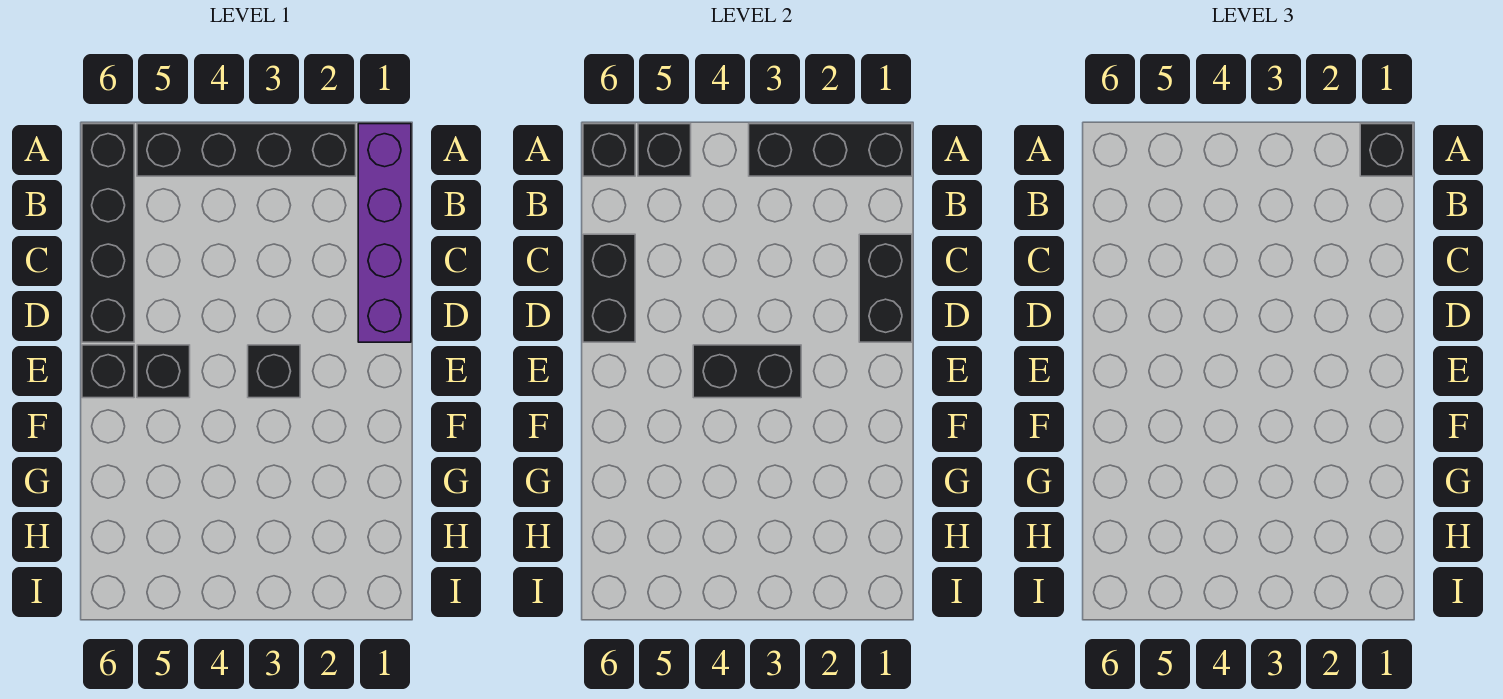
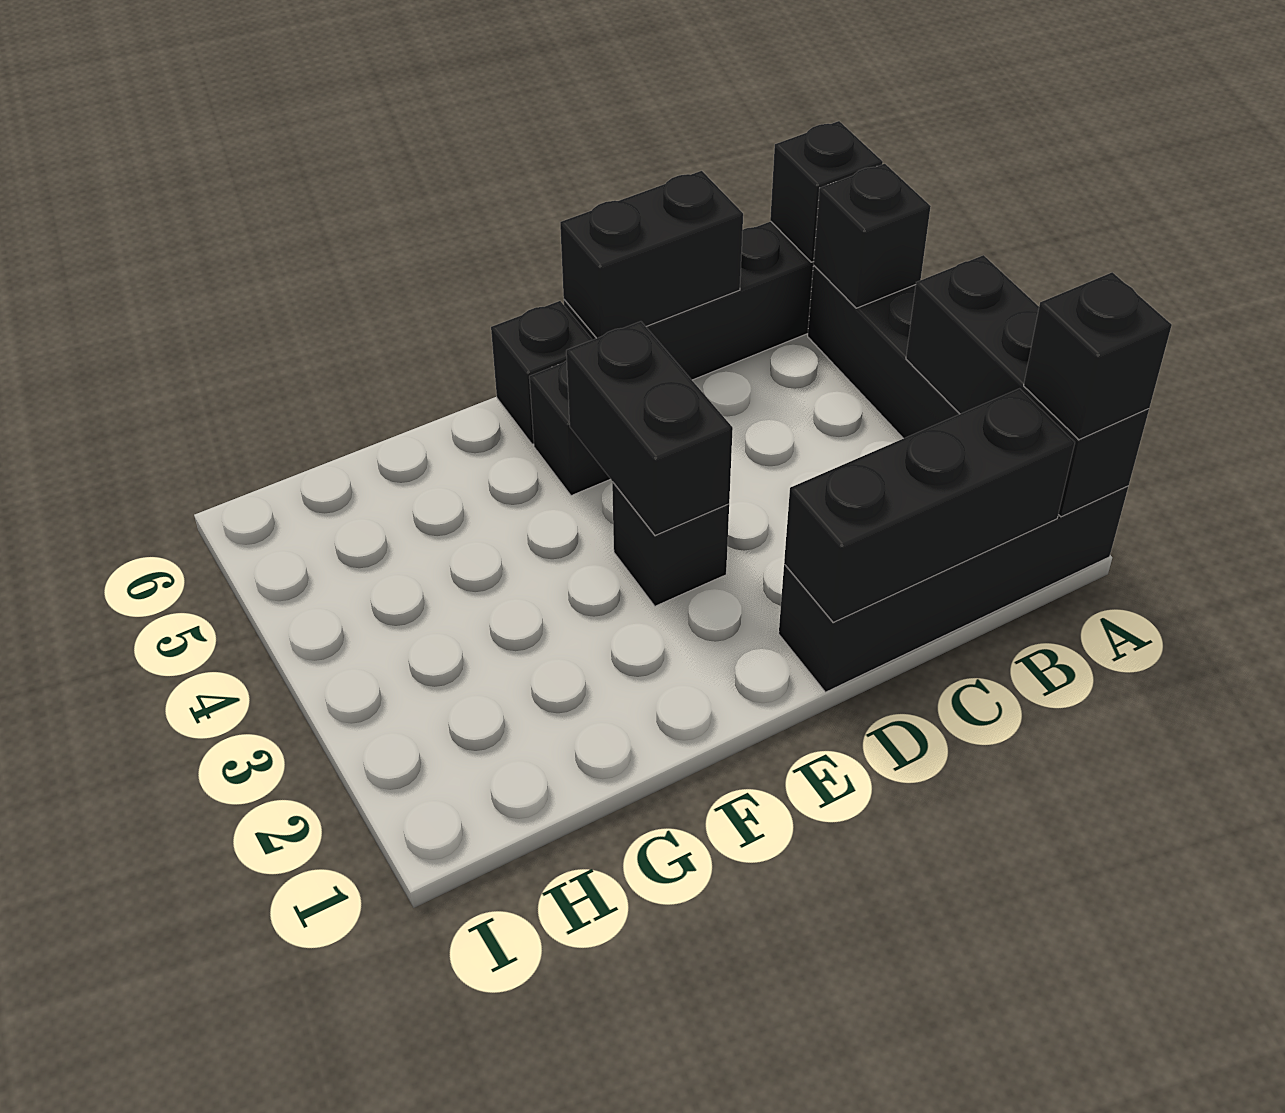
purple brick A1:D1 level 1 -> black brick A1:D1 level 1
black brick C1:D1 level 2 -> black brick B1:D1 level 2

